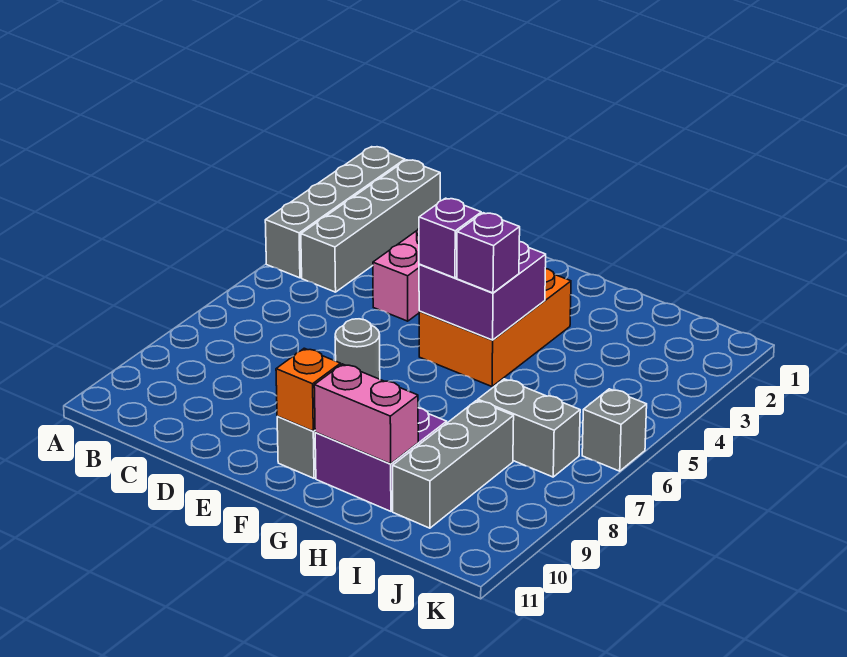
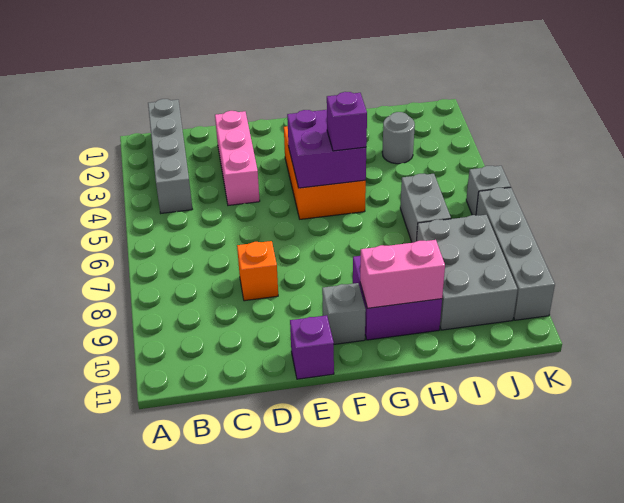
grey brick A1:A4 level 1 -> grey brick K7:K10 level 1
grey round brick E7 level 1 -> grey round brick I3 level 1
purple brick F5 level 3 -> purple brick E11 level 1
orange brick F10 level 2 -> orange brick D8 level 1
grey brick I7:J7 level 1 -> grey brick I6:I7 level 1
grey brick I8:I10 level 1 -> grey brick I8:J10 level 1

